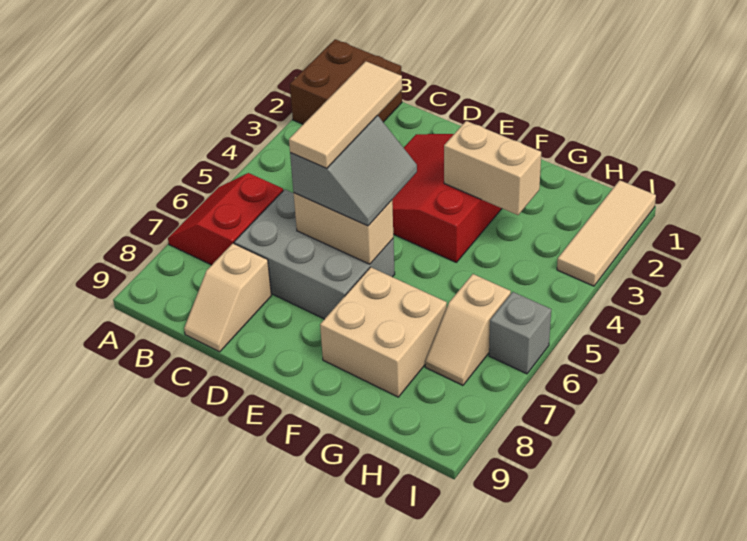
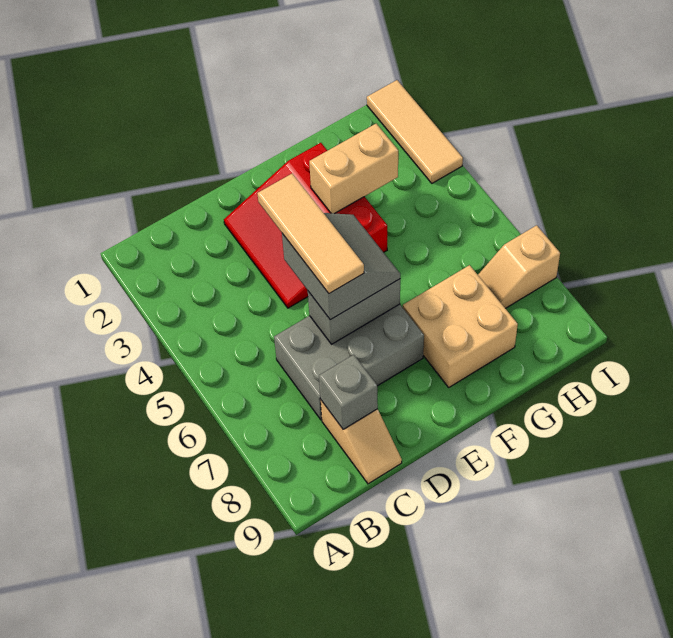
brown brick A1:B2 level 1 -> none
red slope A6:B7 level 1 top B -> none
tan brick D6:E6 level 2 -> grey brick D6:E6 level 2
tan slope H6:H7 level 1 top 6 -> tan slope H7:I7 level 1 top I
grey brick I6 level 1 -> grey brick C8 level 2

